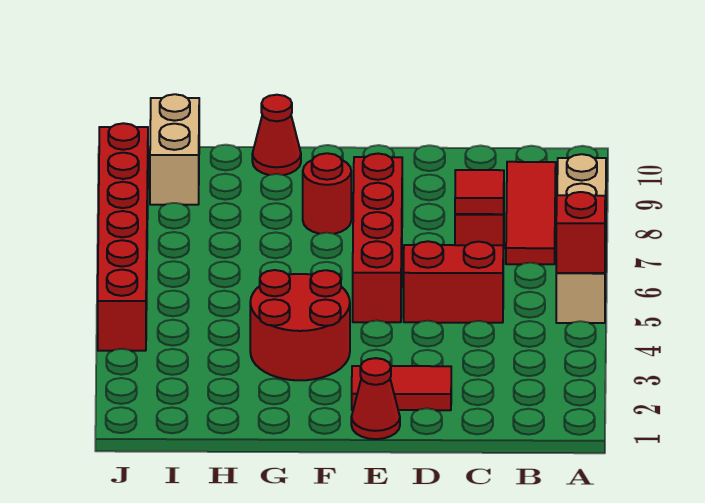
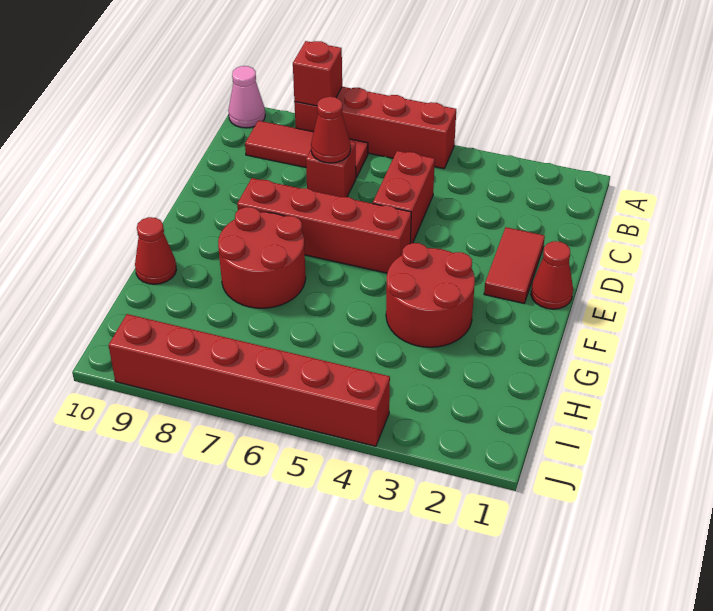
tan brick A5:A8 level 1 -> red brick A5:A8 level 1
red brick A5 level 2 -> red brick A8 level 2
none -> pink cone A10 level 1
red tile C7 level 2 -> red cone C7 level 2
red round brick F8 level 1 -> red round brick F7:G8 level 1
tan brick I9:I10 level 1 -> none

